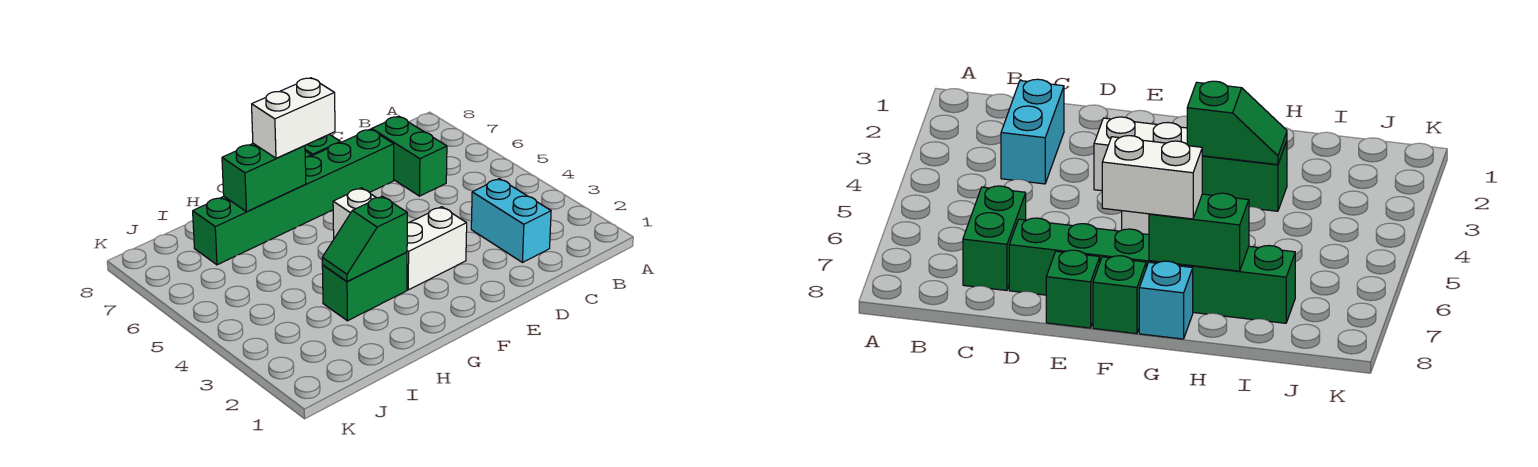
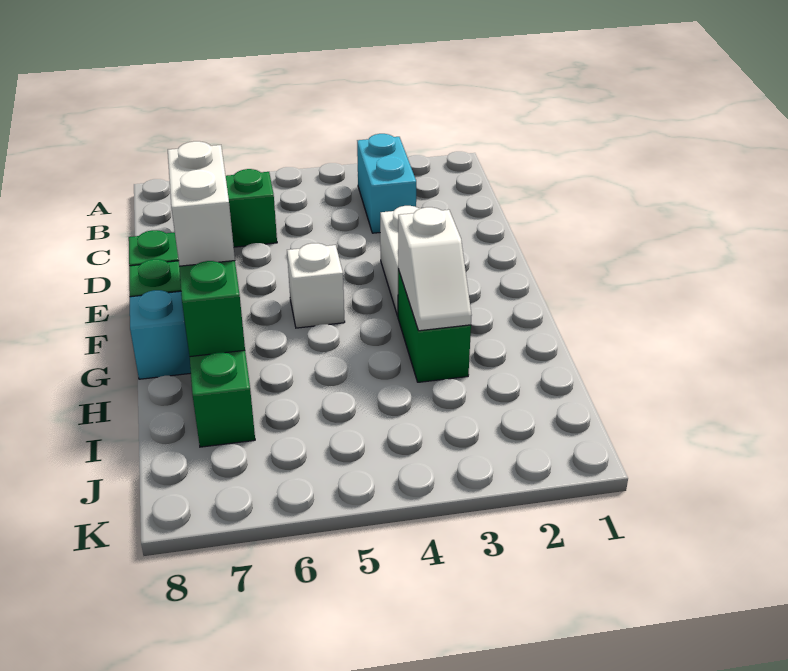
cyan brick C2:C3 level 1 -> cyan brick B3:C3 level 1
green slope G3:H3 level 2 top G -> white slope G3:H3 level 2 top G

